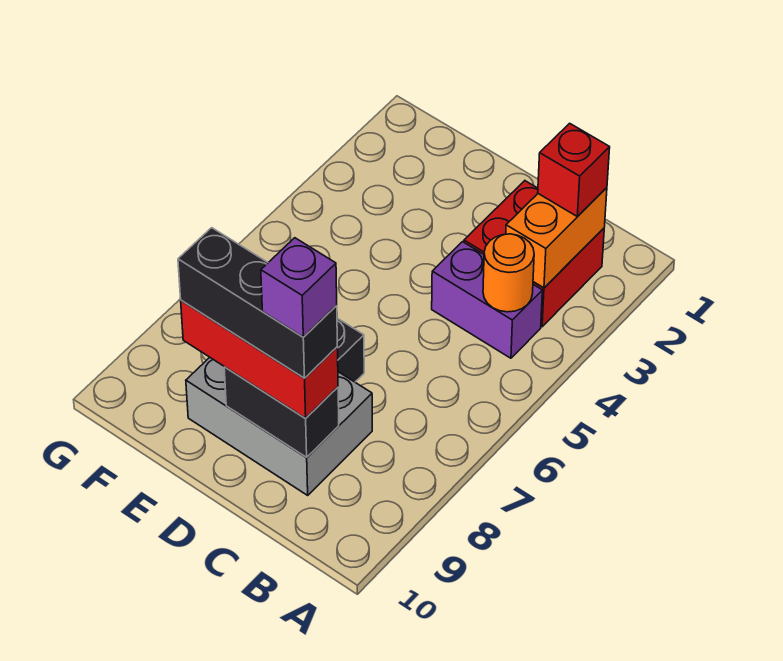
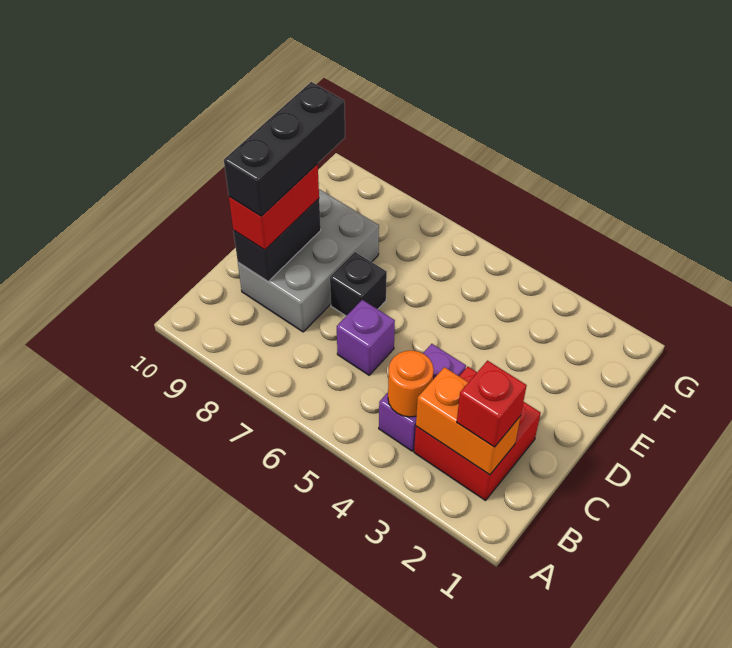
red brick C9:E9 level 3 -> red brick C9:D9 level 3
purple brick C9 level 5 -> purple brick C6 level 1

